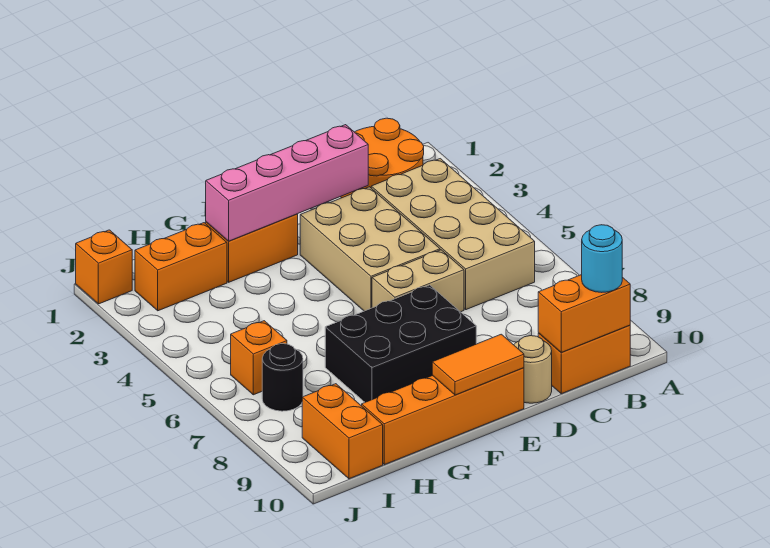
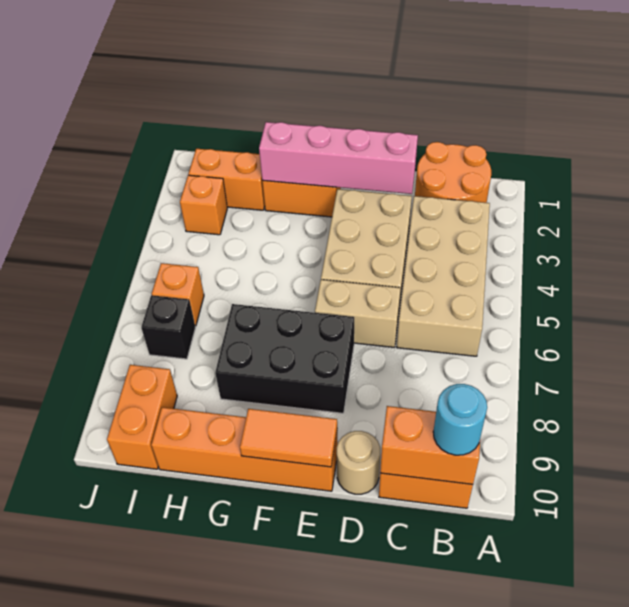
black round brick I7 level 1 -> black brick I7 level 1
orange brick J1 level 1 -> orange brick I3 level 1

